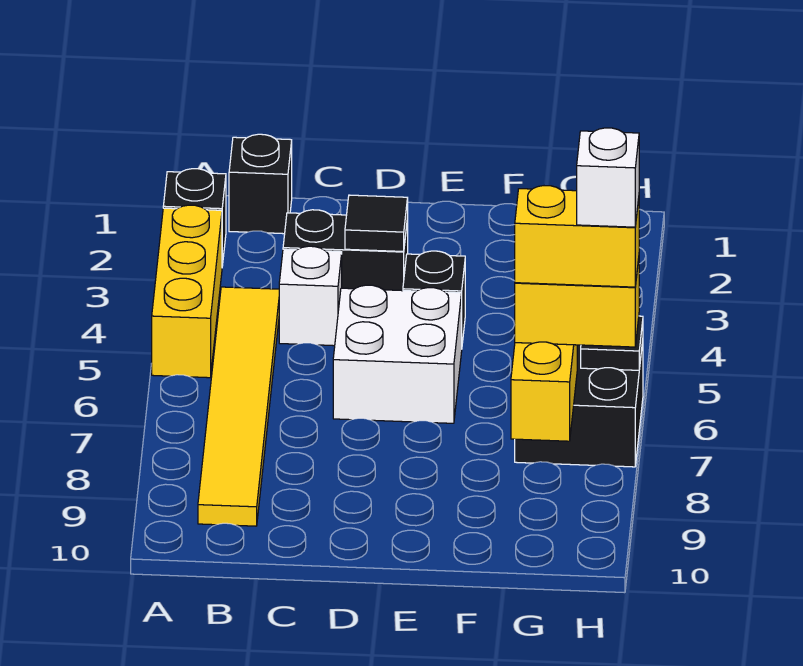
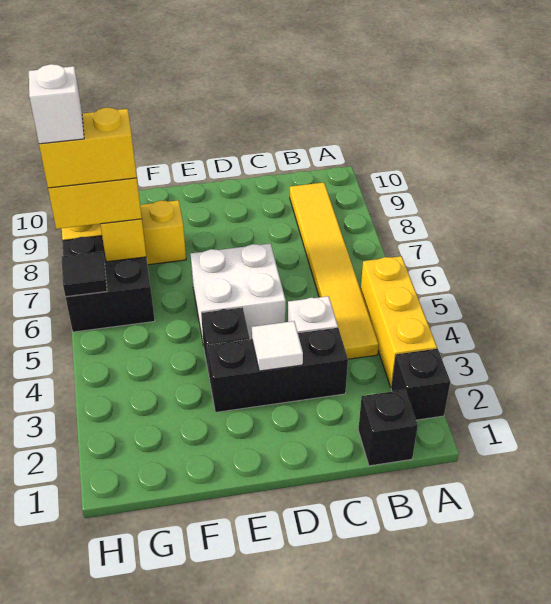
black brick C3:D3 level 1 -> black brick C3:E3 level 1
black tile D3 level 2 -> white tile D3 level 2
none -> yellow brick F8:H8 level 1

